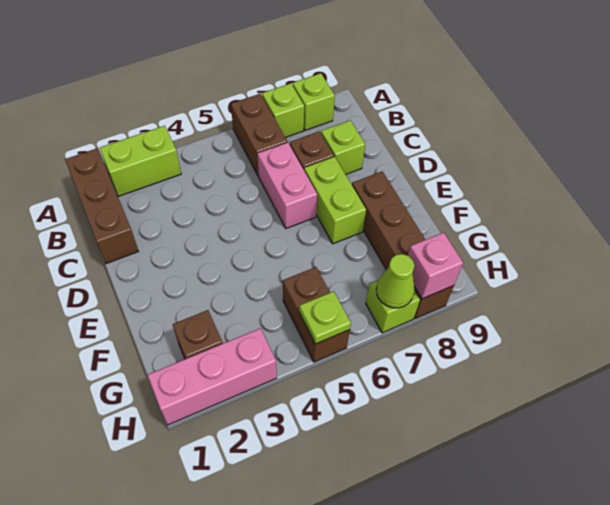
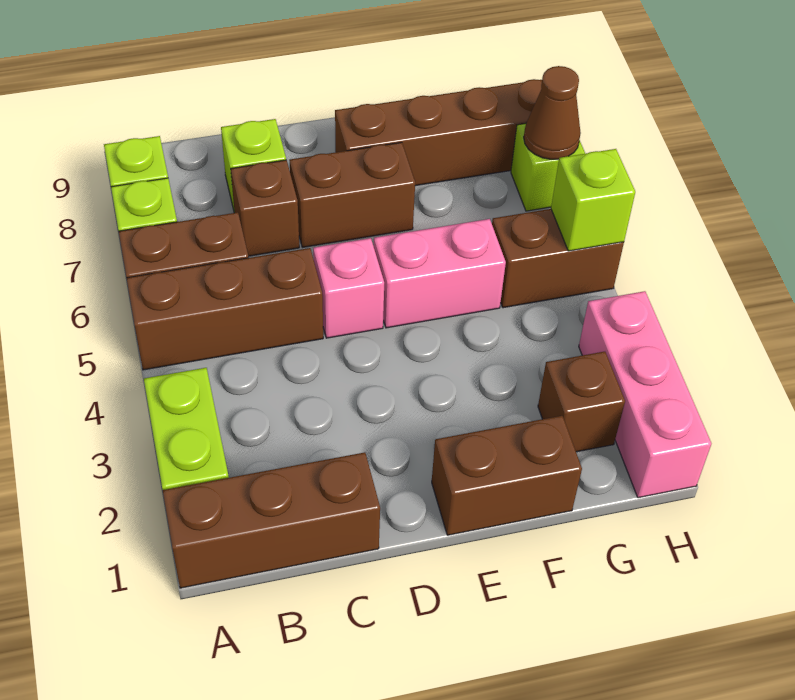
none -> brown brick A5:C5 level 1
pink brick C6:D6 level 1 -> pink brick E5:F5 level 1
lime brick D7:E7 level 1 -> brown brick D7:E7 level 1
none -> brown brick E1:F1 level 1
lime plate H5 level 2 -> lime brick H5 level 2
lime cone H7 level 2 -> brown cone H7 level 2
pink brick H8 level 2 -> pink brick D5 level 1

